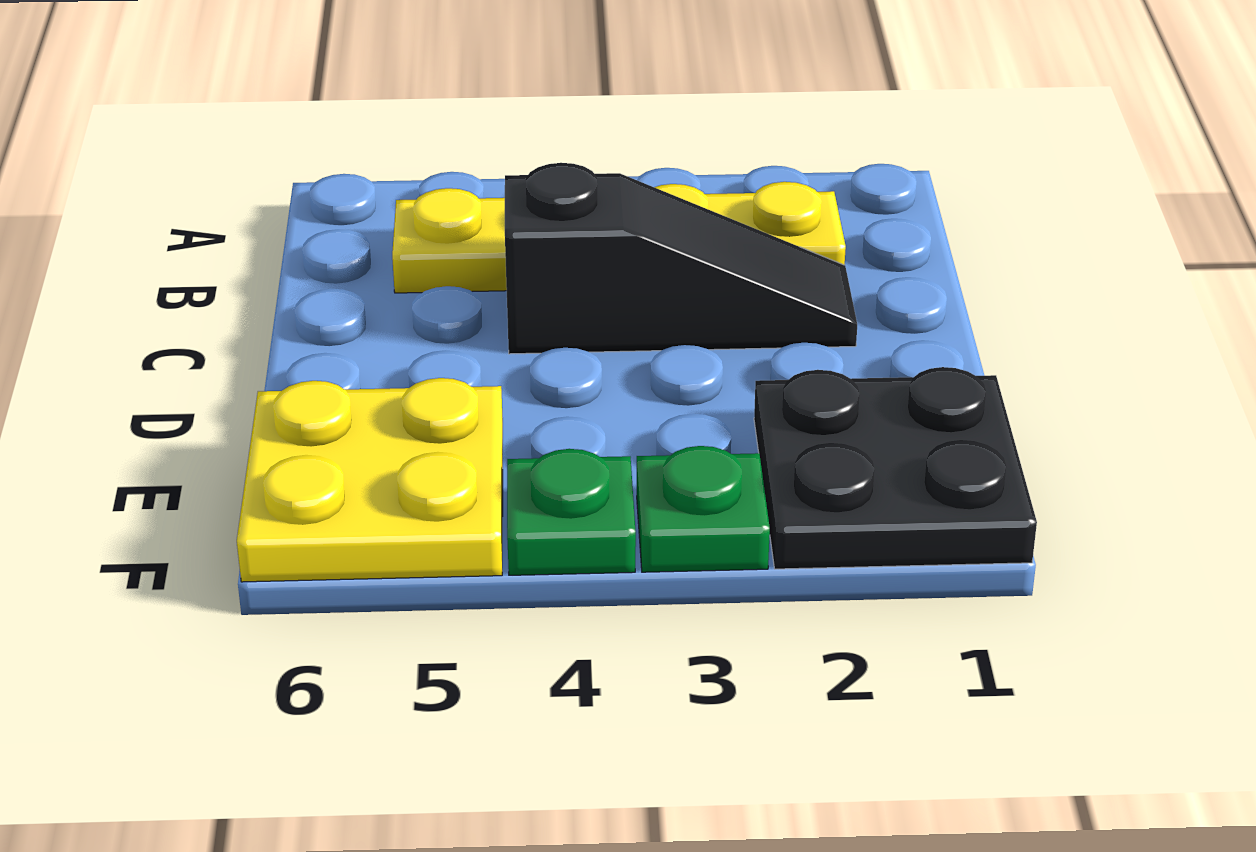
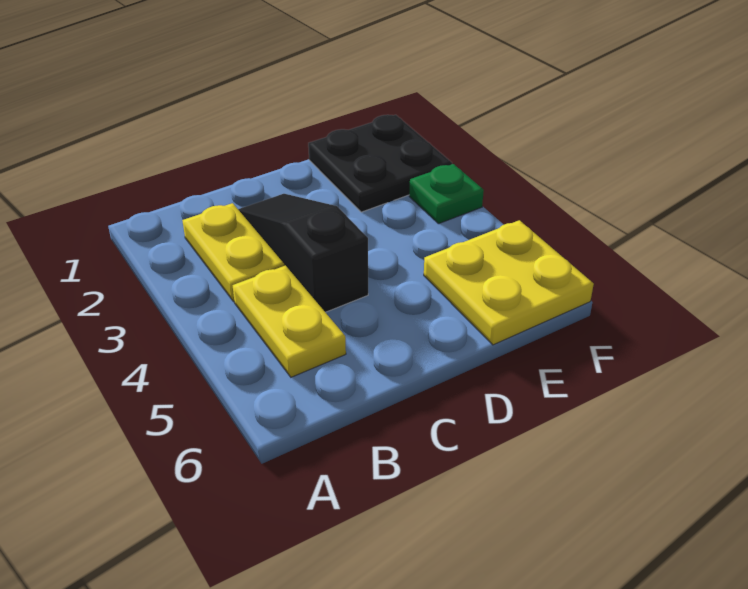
green plate F4 level 1 -> none

